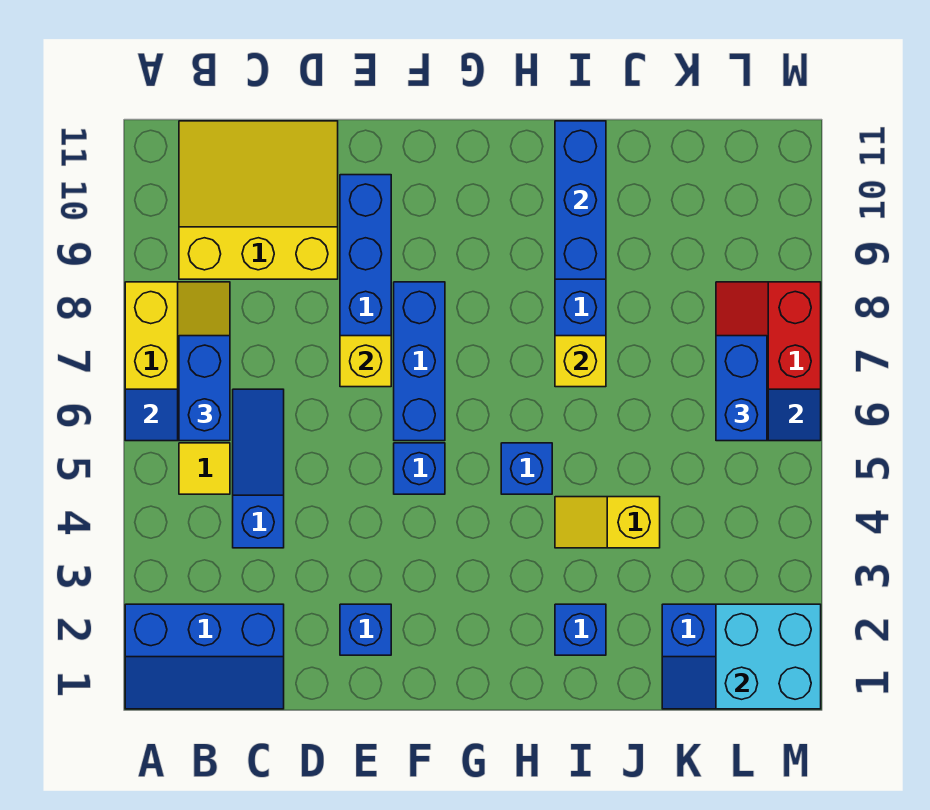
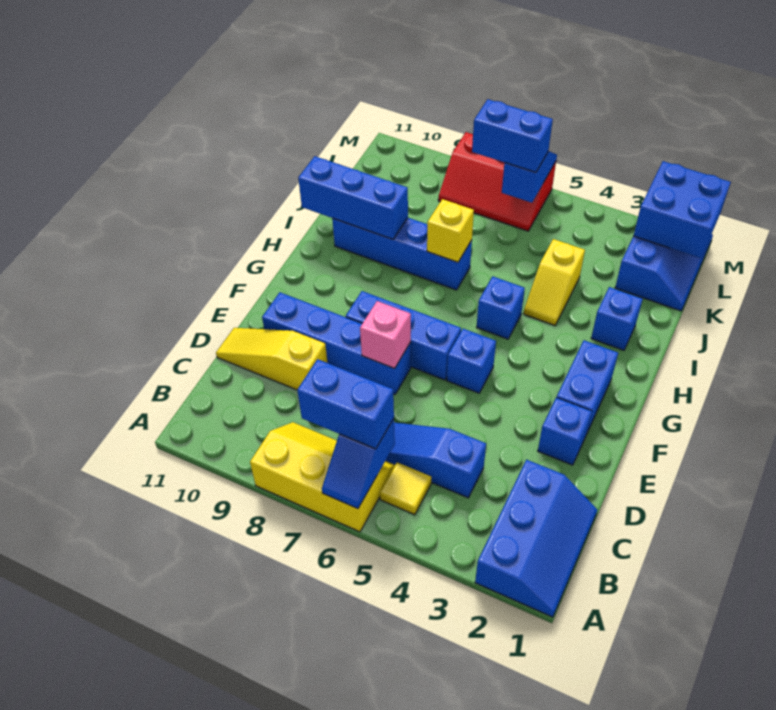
yellow slope B9:D11 level 1 top 9 -> yellow slope D9:D11 level 1 top 9
yellow brick E7 level 2 -> pink brick E7 level 2
none -> blue brick F2:G2 level 1
cyan brick L1:M2 level 2 -> blue brick L1:M2 level 2

